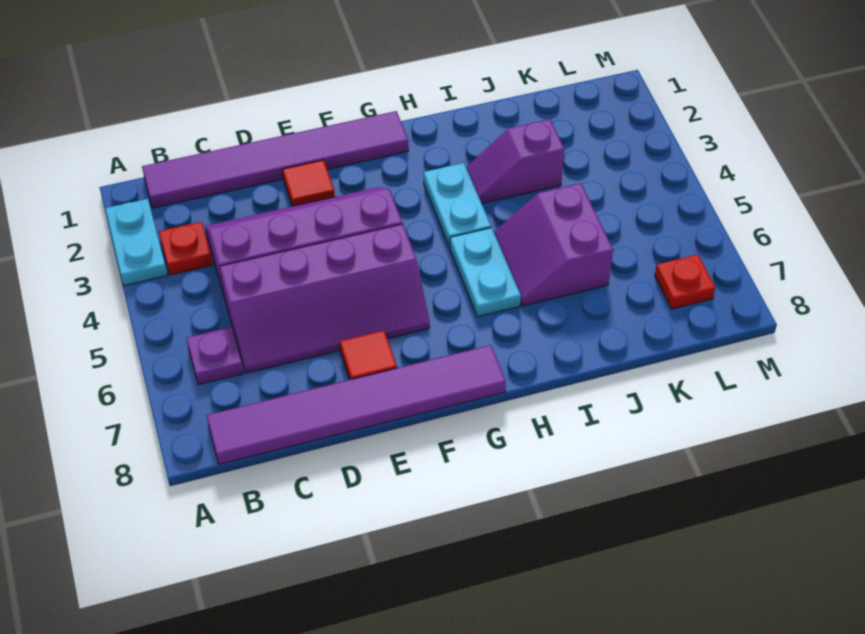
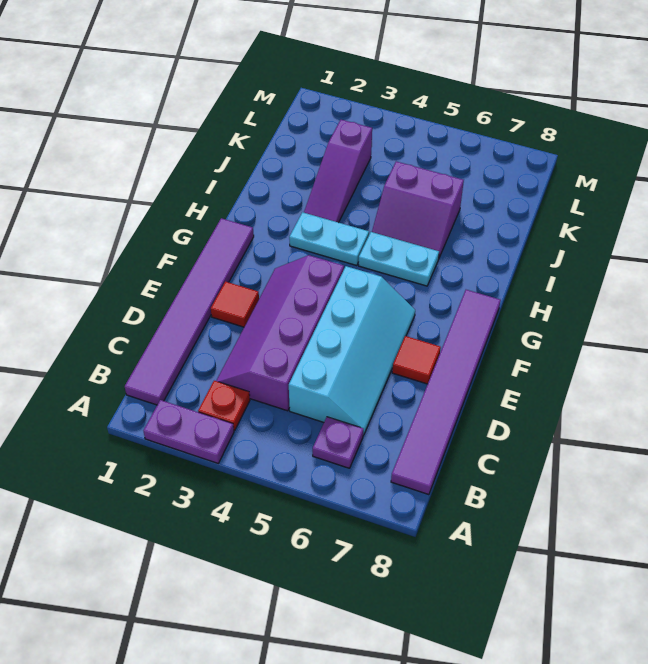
cyan plate A2:A3 level 1 -> purple plate A2:A3 level 1
purple slope C5:F6 level 1 top 5 -> cyan slope C5:F6 level 1 top 5
purple slope I3:J3 level 1 top J -> purple slope I3:K3 level 1 top K
red plate L7 level 1 -> none

